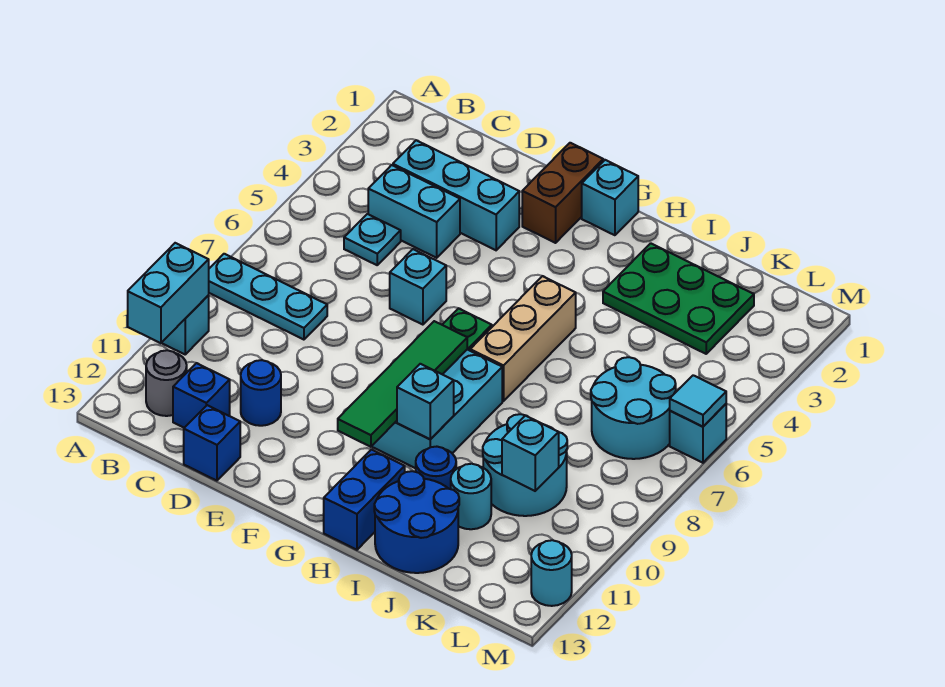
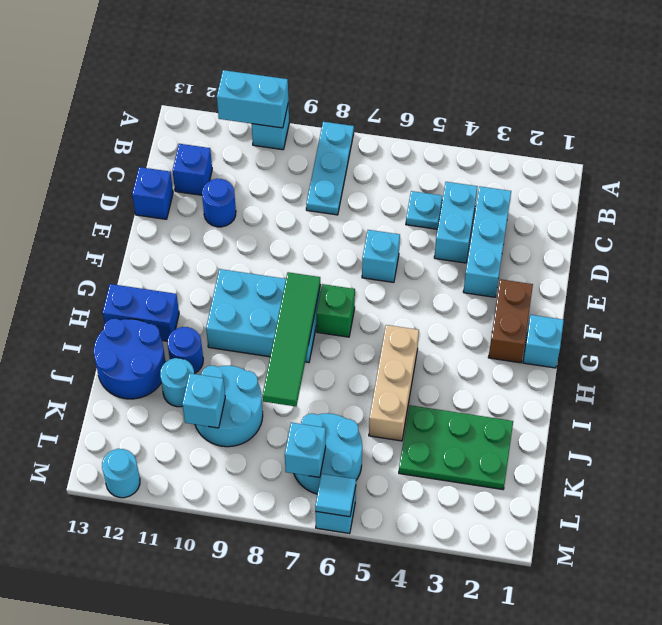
grey round brick B12 level 1 -> none
brown brick F1:F2 level 1 -> brown brick F2:G2 level 1
green tile G8:G11 level 2 -> green tile G8:J8 level 2
tan brick H5:H7 level 1 -> tan brick H5:J5 level 1
cyan brick H10 level 2 -> cyan brick L7 level 2
green plate I2:K3 level 1 -> green plate J2:K4 level 1

